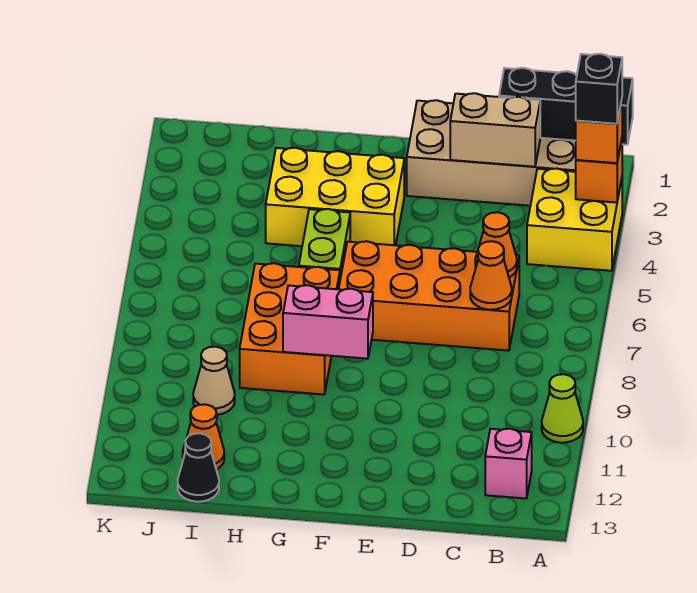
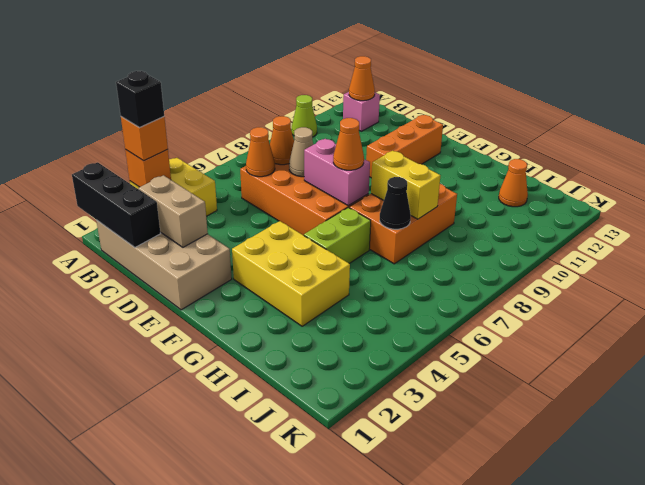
none -> orange cone B12 level 2
none -> orange brick E10:E12 level 1
none -> orange cone F7 level 3
pink brick F9:G9 level 2 -> pink brick E7:F7 level 2
none -> yellow brick G8:H8 level 2
tan cone I10 level 1 -> tan cone D7 level 2
black cone I13 level 1 -> black cone H7 level 2

